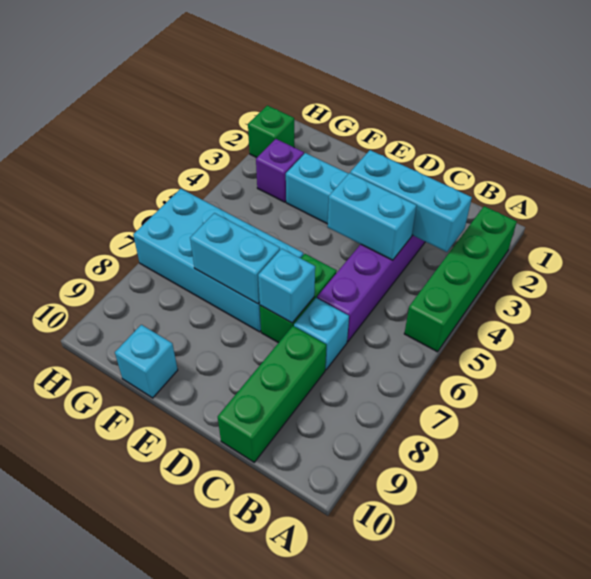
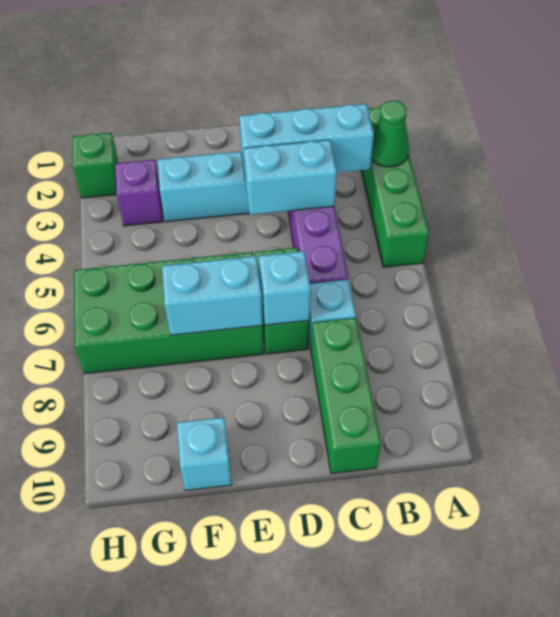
none -> green cone A3 level 2
cyan brick E6:H7 level 1 -> green brick E6:H7 level 1

